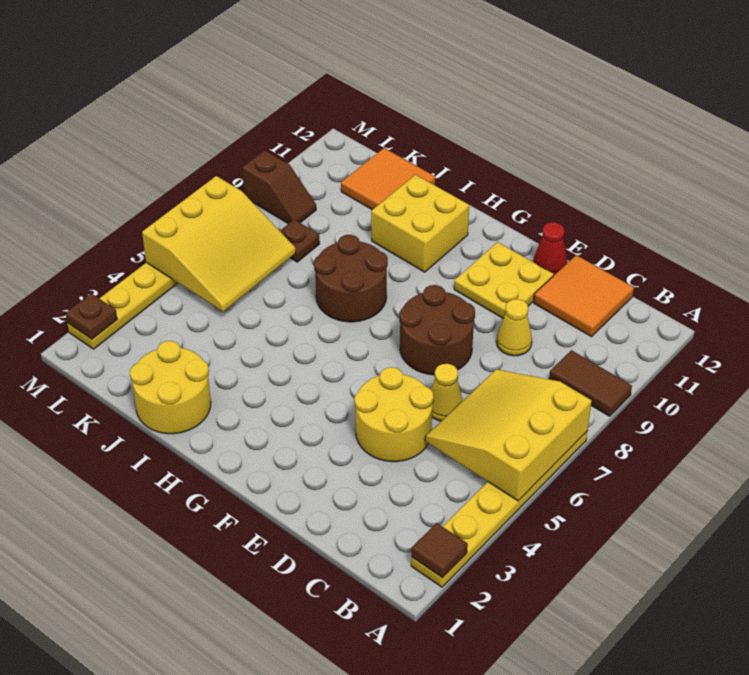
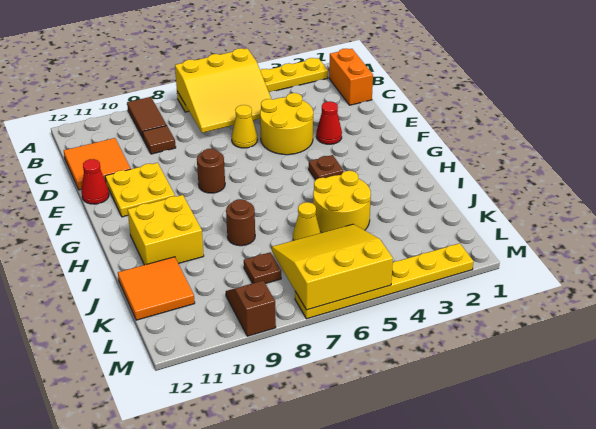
brown tile A2 level 2 -> brown tile C9 level 1
none -> orange brick B1:C1 level 1
yellow cone D9 level 1 -> yellow cone J6 level 1
none -> red cone E3 level 1
brown round brick E7:F8 level 1 -> brown round brick F8 level 1
brown round brick H7:I8 level 1 -> brown round brick I8 level 1
yellow round brick I1:J2 level 1 -> yellow round brick I4:J5 level 1
brown plate M2 level 2 -> brown plate G4 level 1

